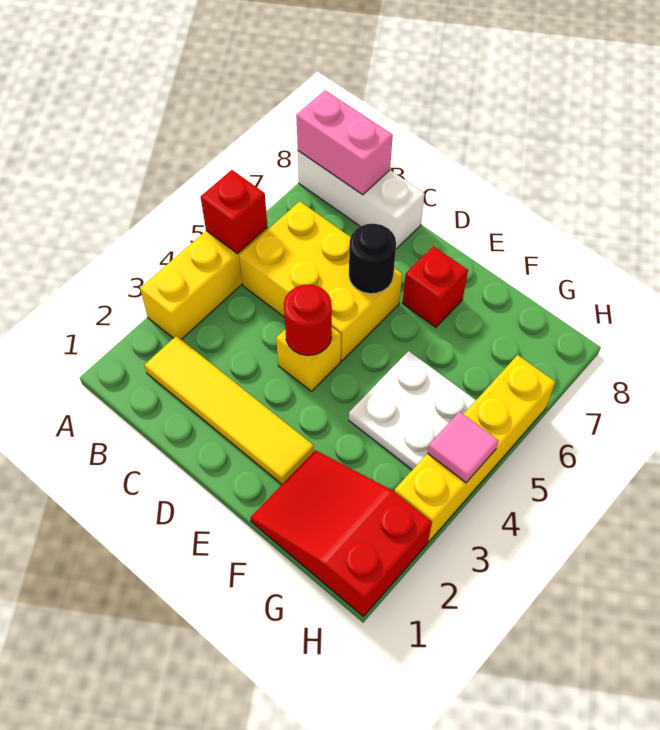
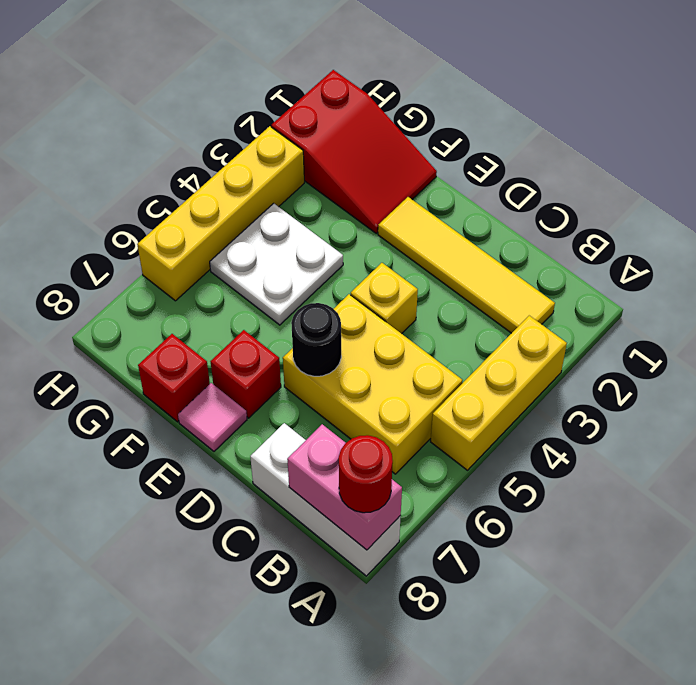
red brick A5 level 2 -> red brick F8 level 1
red round brick D4 level 2 -> red round brick A8 level 3
pink tile H4 level 2 -> pink tile E8 level 1

